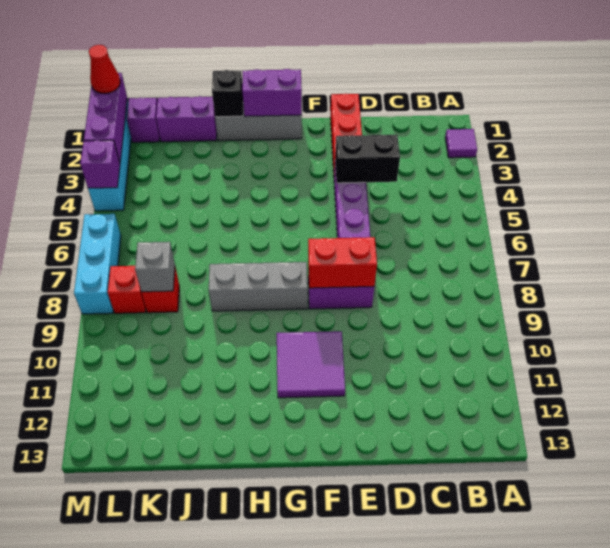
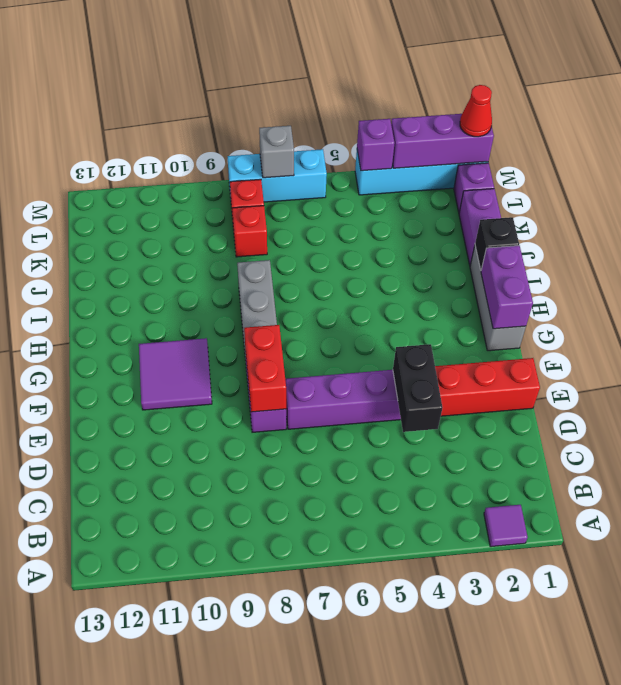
grey brick K8 level 2 -> grey brick M7 level 2

